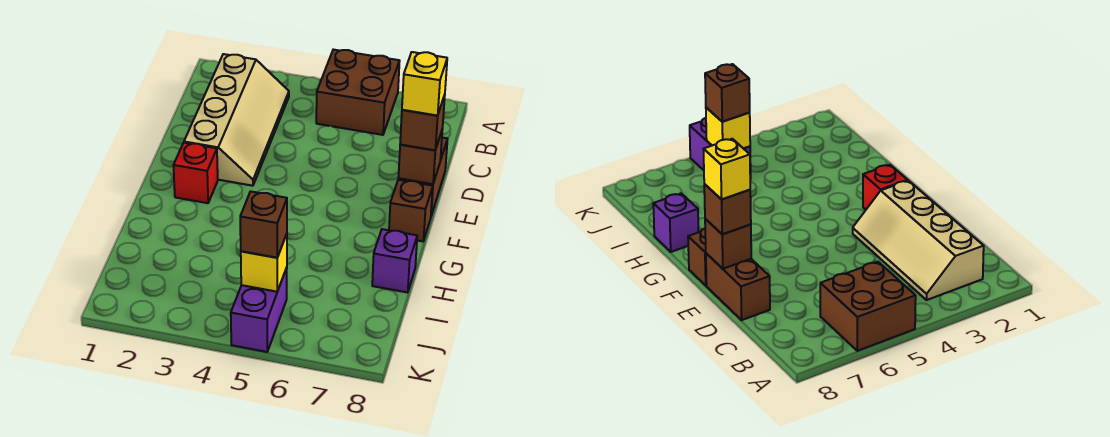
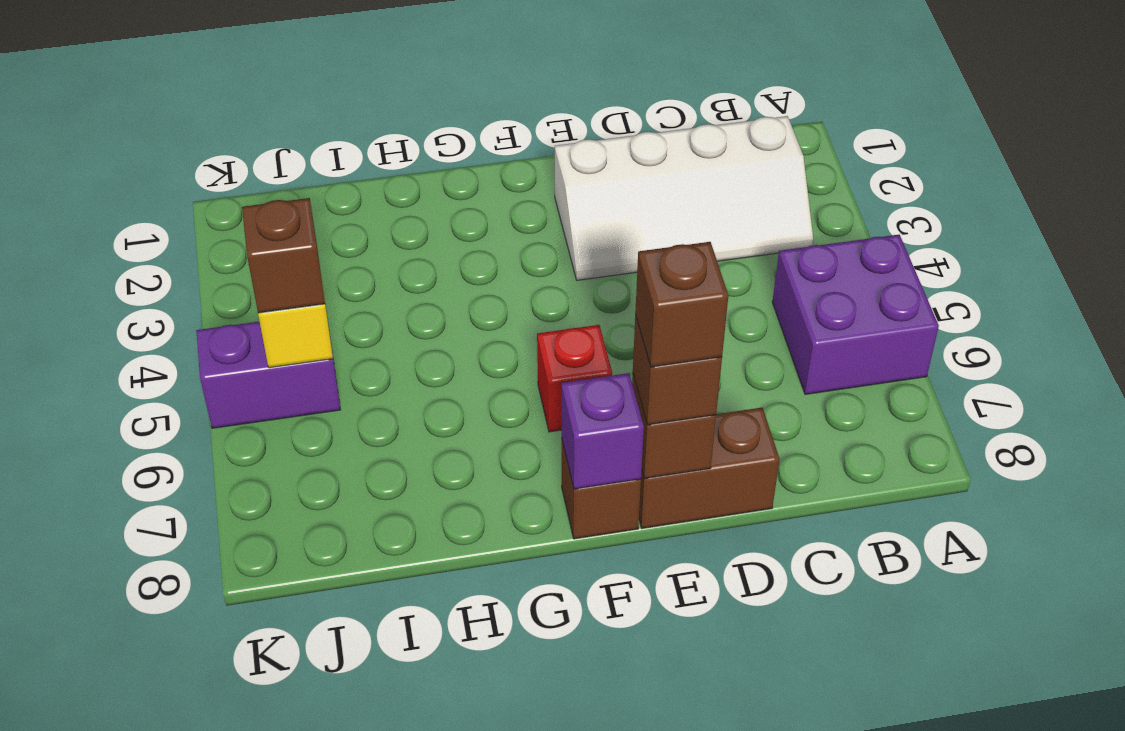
brown brick A5:B6 level 1 -> purple brick A5:B6 level 1
tan slope B2:E3 level 1 top 2 -> white slope B2:E3 level 1 top 2
yellow brick E8 level 4 -> brown brick E8 level 4
red brick F2 level 1 -> red brick F6 level 1
purple brick H8 level 1 -> purple brick F8 level 2

